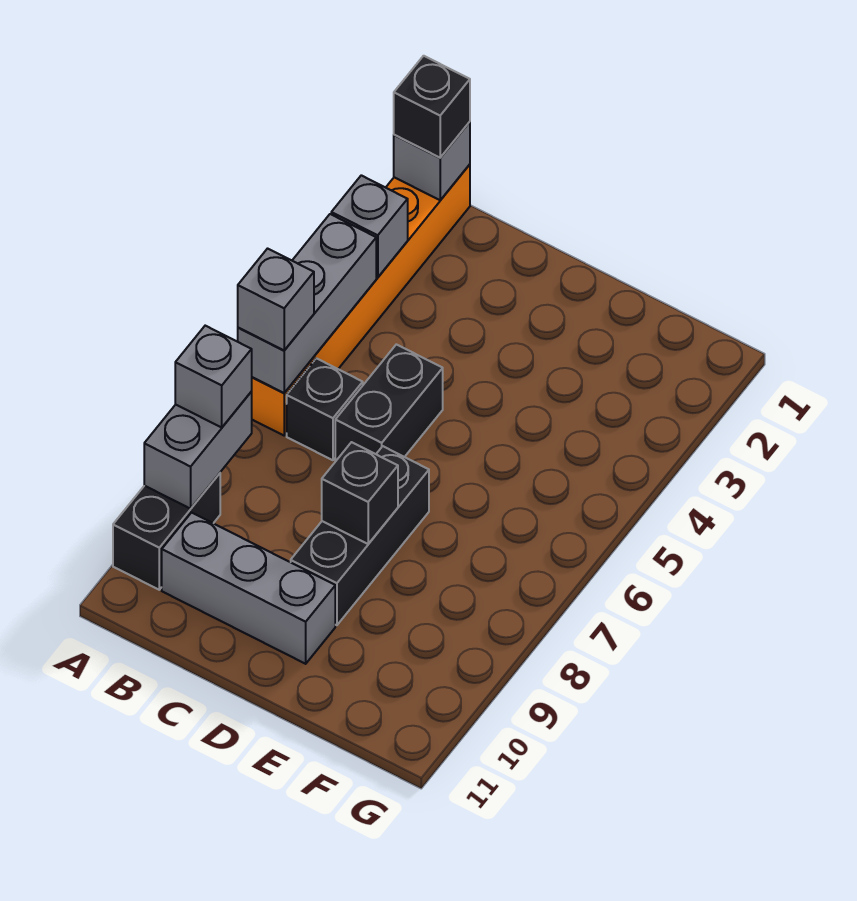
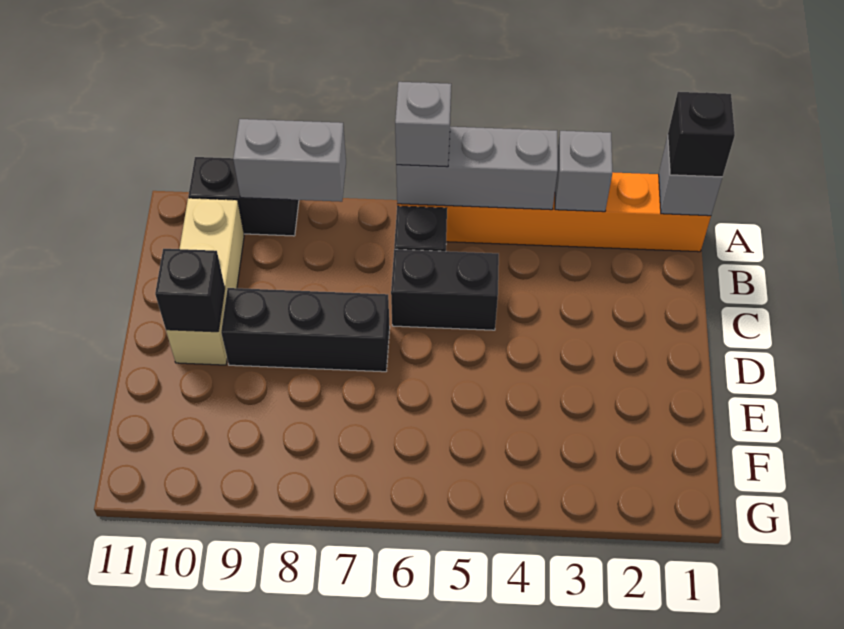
grey brick A8 level 3 -> none
grey brick B10:D10 level 1 -> tan brick B10:D10 level 1
black brick D8 level 2 -> black brick D10 level 2

